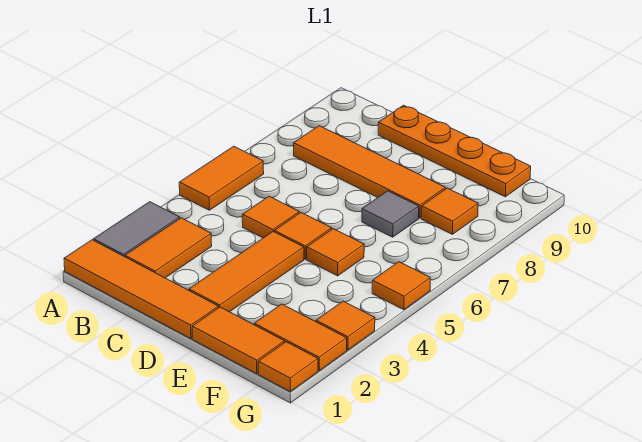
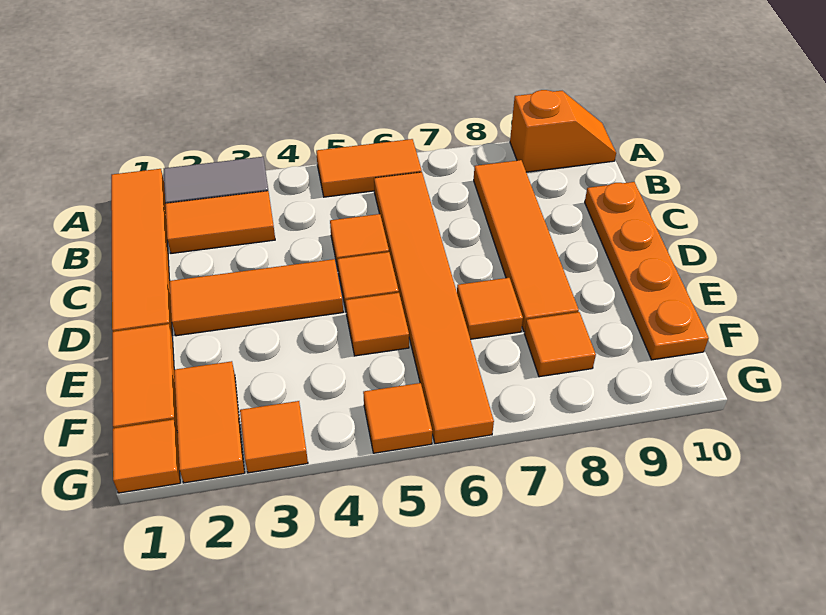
none -> orange slope A9:A10 level 1 top 9
none -> orange tile B6:G6 level 1
grey tile E7 level 1 -> orange tile E7 level 1

